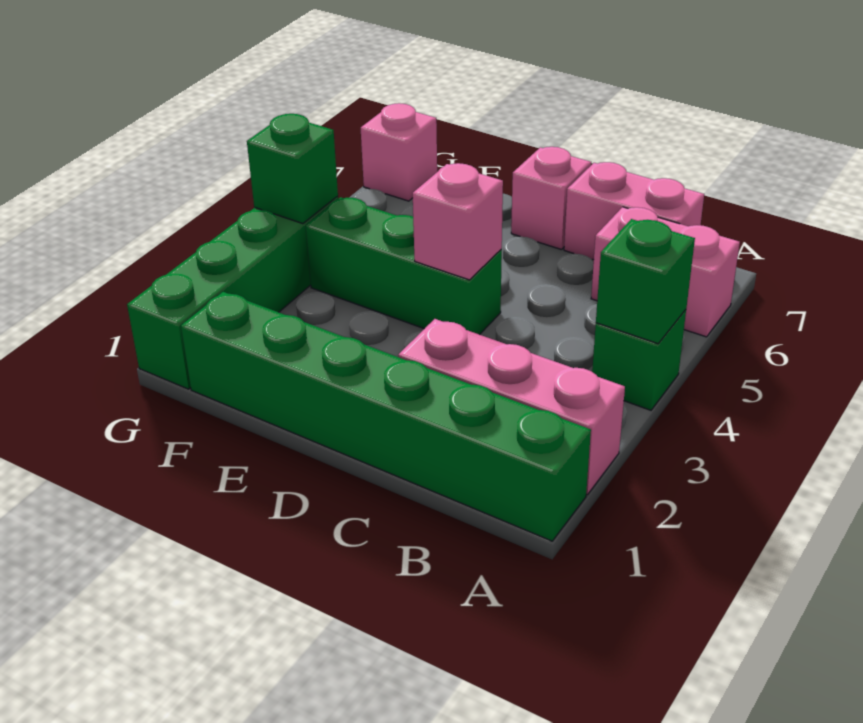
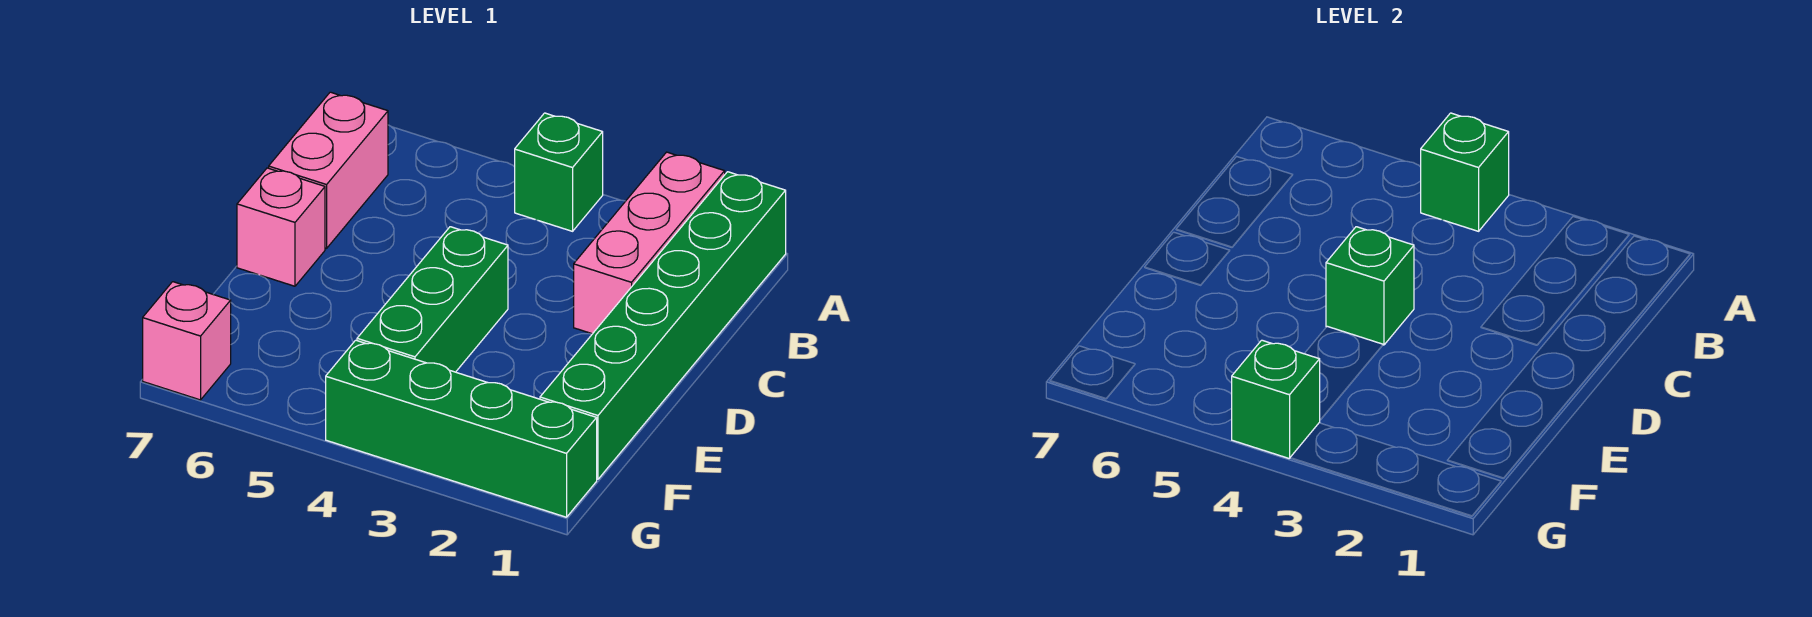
pink brick A6:B6 level 1 -> none
pink brick D4 level 2 -> green brick D4 level 2

